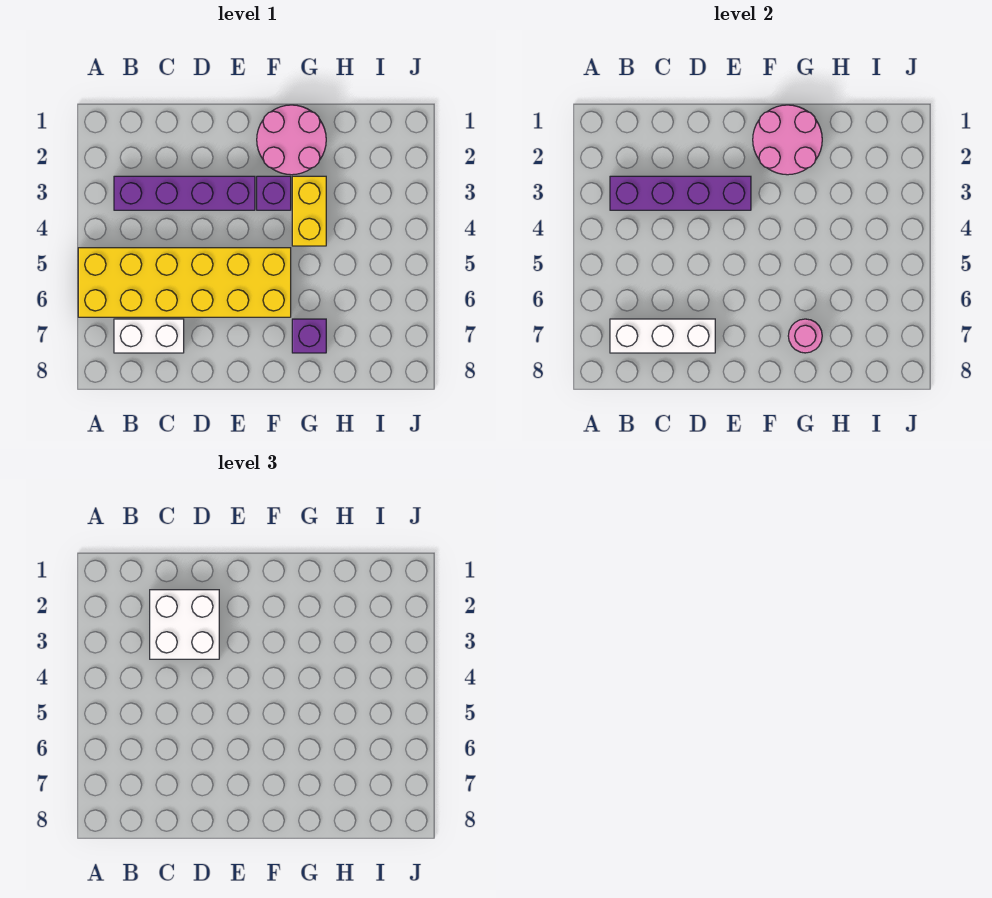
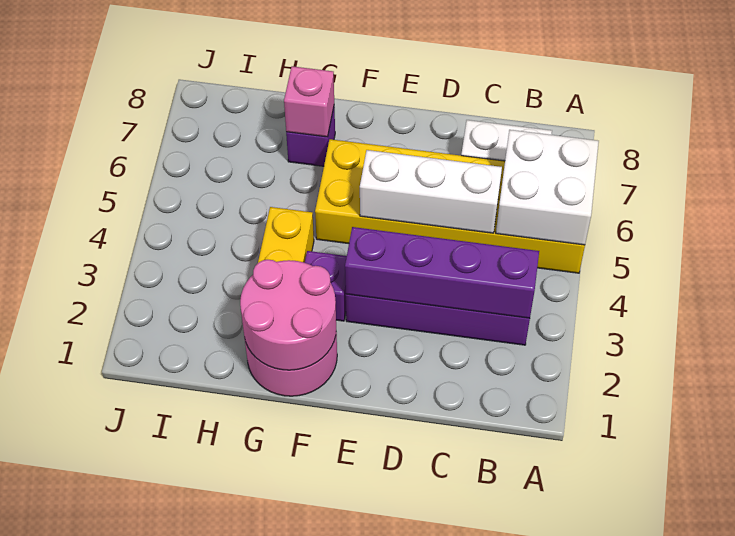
white brick B7:D7 level 2 -> white brick C5:E5 level 2
white brick C2:D3 level 3 -> white brick A5:B6 level 2
pink round brick G7 level 2 -> pink brick G7 level 2

